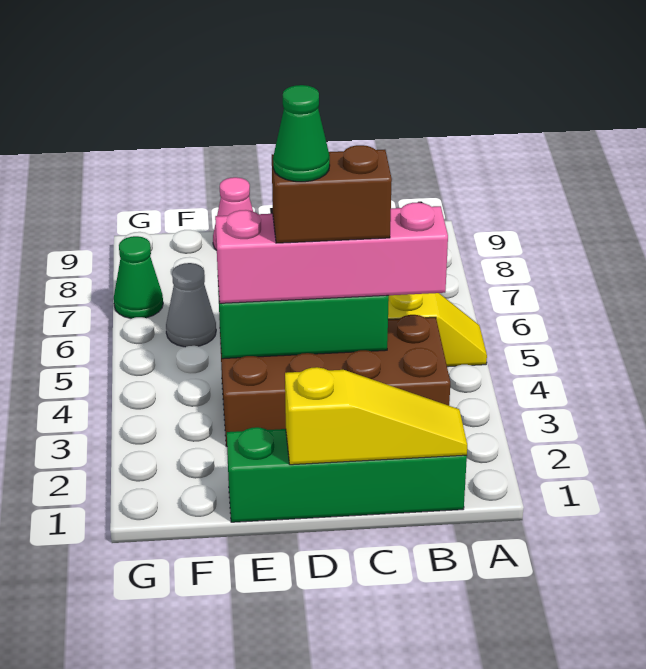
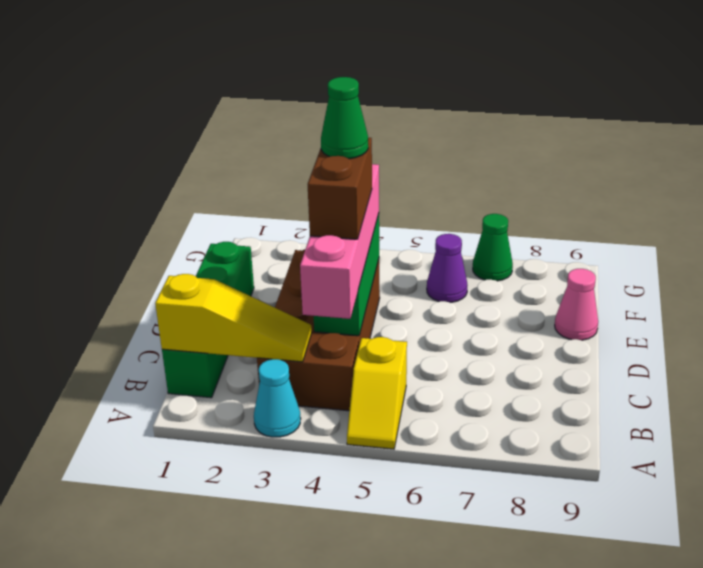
none -> cyan cone A3 level 1
yellow slope B1:D1 level 2 top D -> yellow slope B1:B3 level 2 top 1
grey cone F6 level 1 -> purple cone F6 level 1

